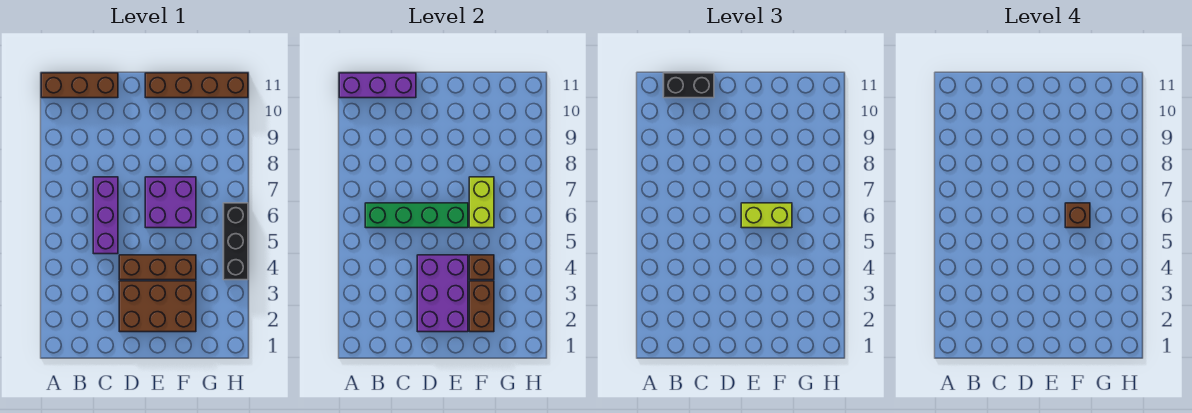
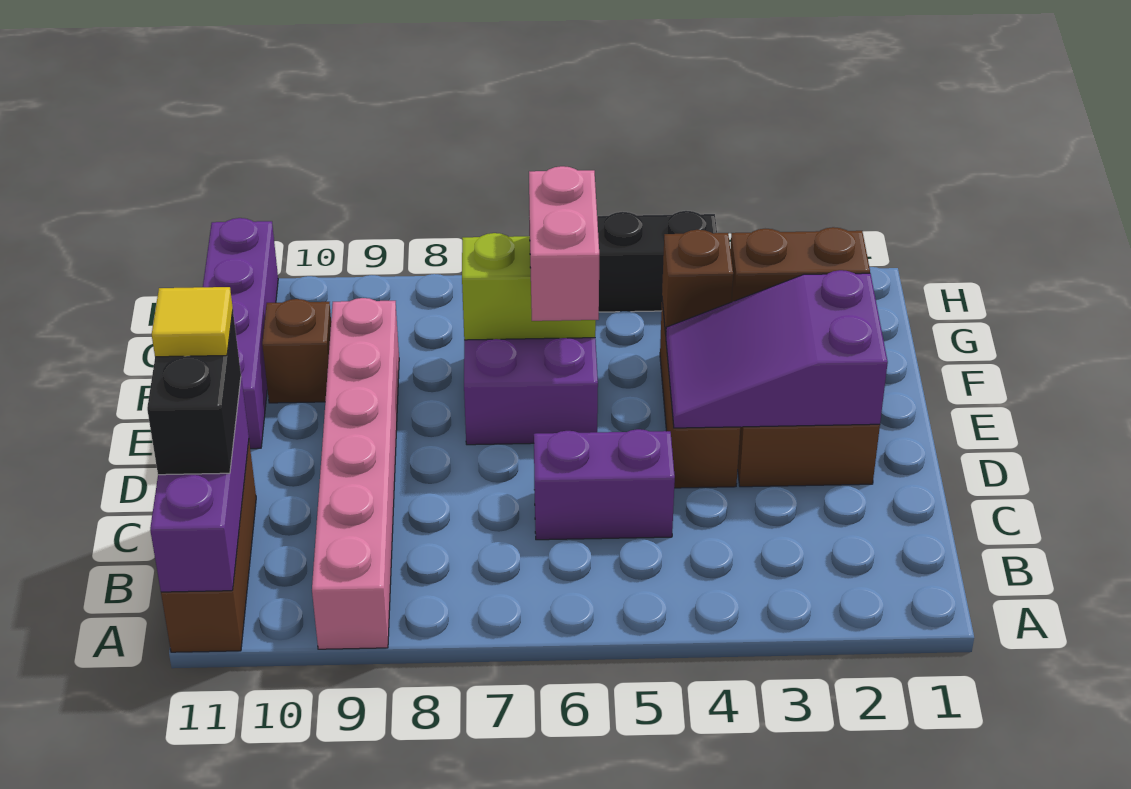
none -> pink brick A9:F9 level 1
green brick B6:E6 level 2 -> none
purple brick C5:C7 level 1 -> purple brick C5:C6 level 1
none -> yellow tile C11 level 4
purple brick D2:E4 level 2 -> purple slope D2:E4 level 2 top 2
lime brick E6:F6 level 3 -> pink brick E6:F6 level 3
brown brick E11:H11 level 1 -> purple brick E11:H11 level 1
brown brick F6 level 4 -> brown brick F10 level 1

